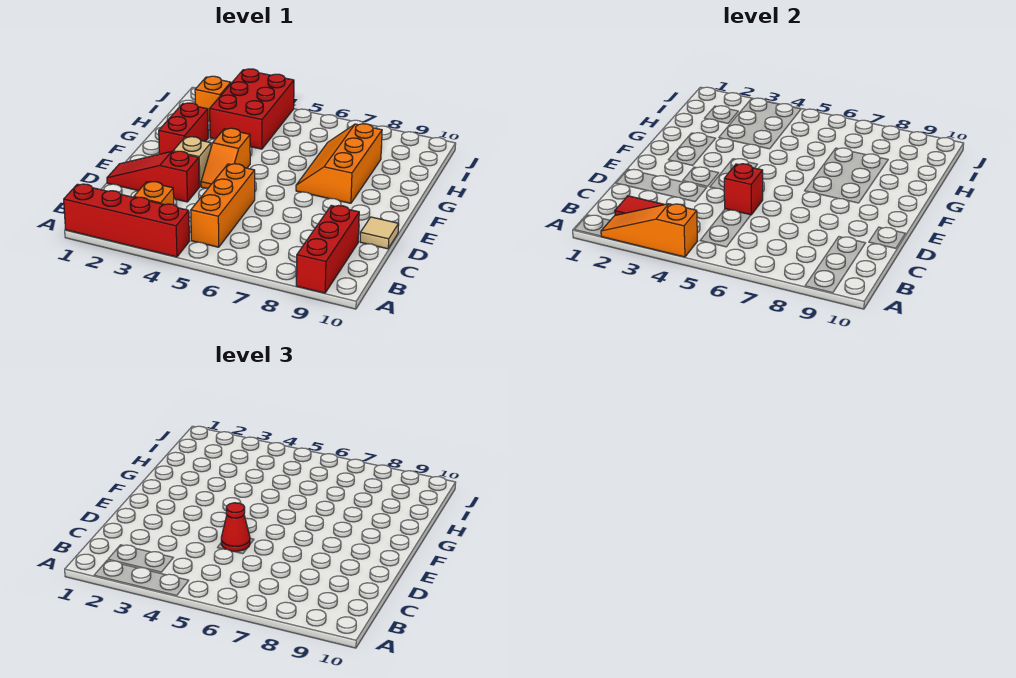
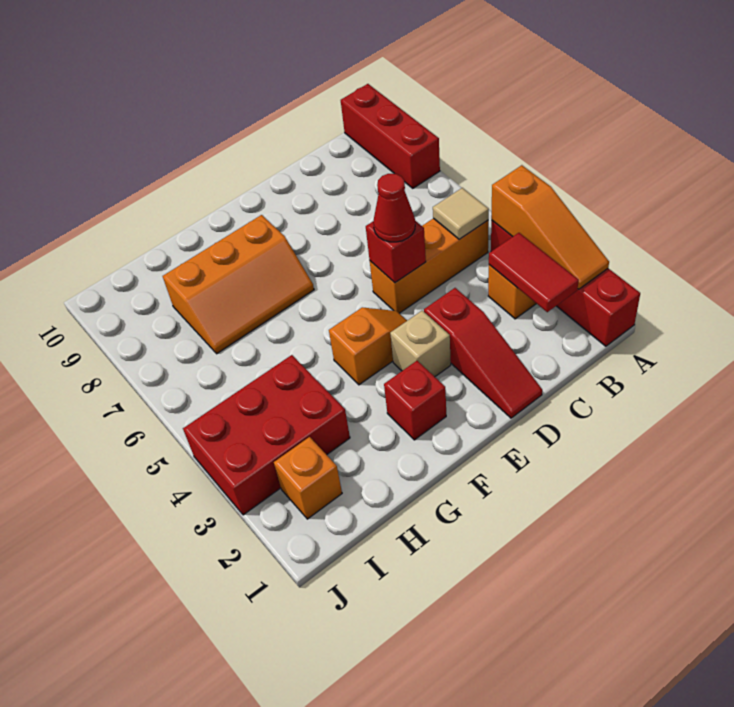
red brick A9:C9 level 1 -> red brick A8:A10 level 1
tan tile D10 level 1 -> tan tile B5 level 2
red brick F2:G2 level 1 -> red brick F2 level 1

